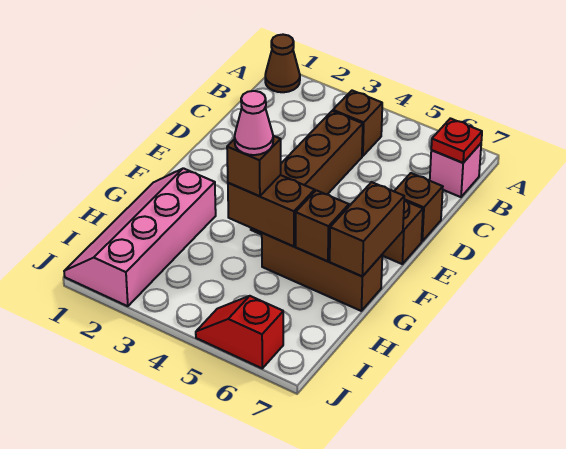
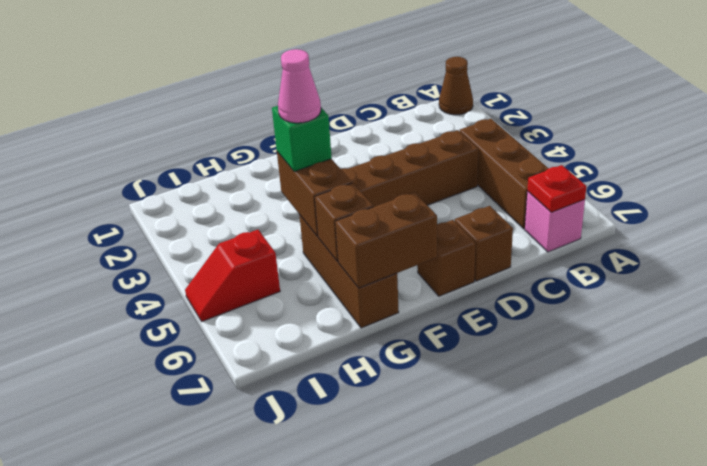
brown brick B4 level 1 -> brown brick B4:B6 level 1
pink slope G1:J2 level 1 top 2 -> none
brown brick G4 level 3 -> green brick G4 level 3
red slope J5:J6 level 1 top 6 -> red slope I5:J5 level 1 top I

